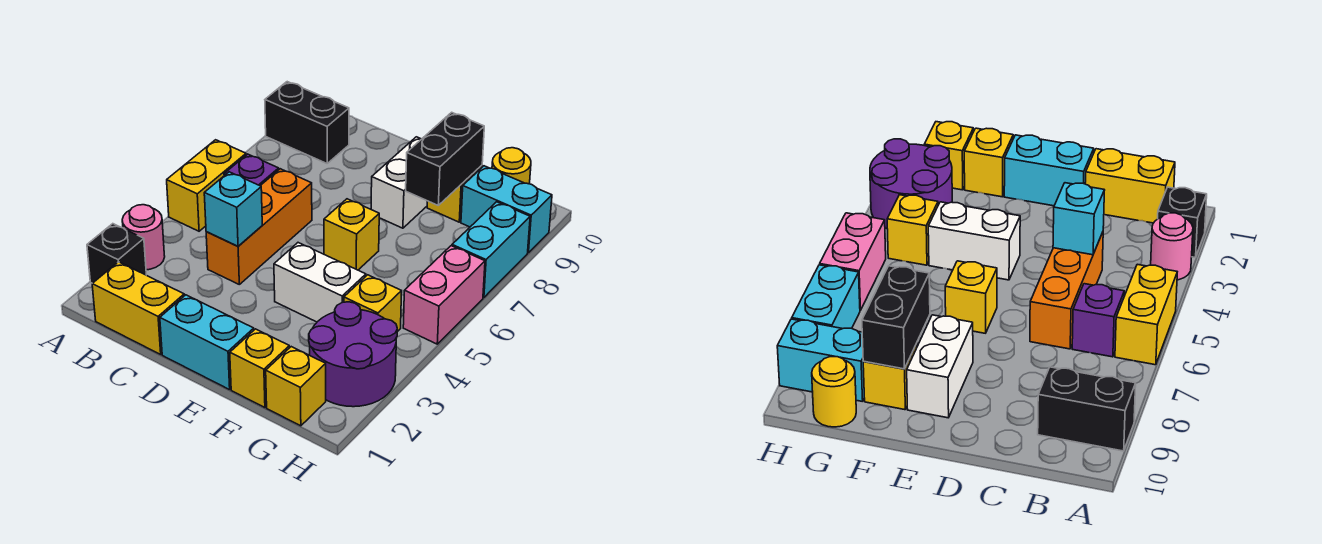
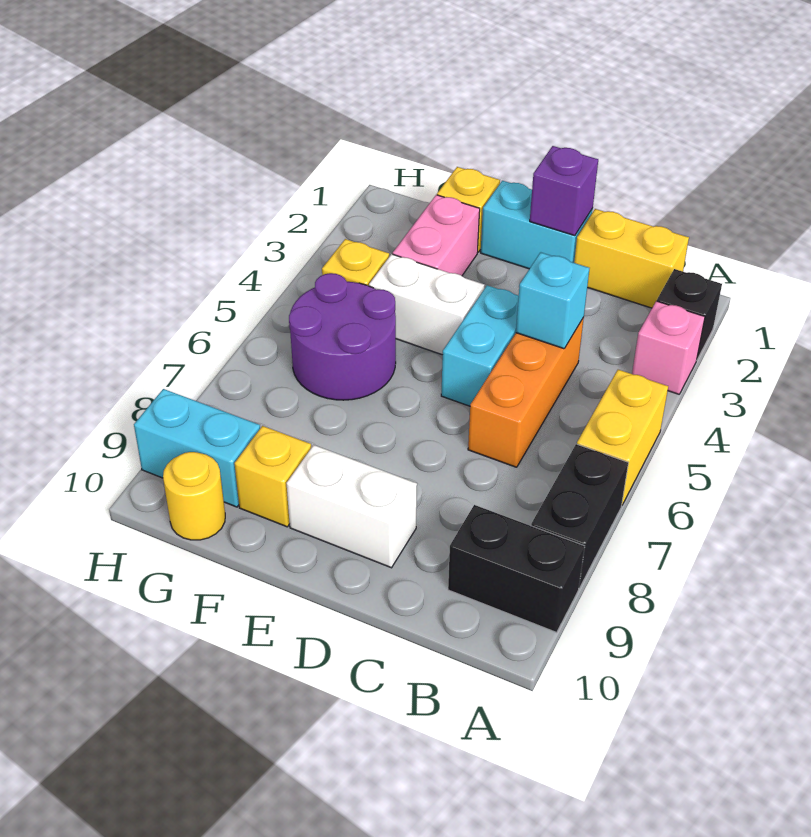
pink round brick A3 level 1 -> pink brick A3 level 1
purple brick B6 level 1 -> purple brick D1 level 2
yellow brick E6 level 1 -> none
white brick E8:E9 level 1 -> white brick D9:E9 level 1
black brick F8:F9 level 2 -> black brick A7:A8 level 1
yellow brick G1 level 1 -> none
purple round brick G2:H3 level 1 -> purple round brick F5:G6 level 1
pink brick H5:H6 level 1 -> pink brick F2:F3 level 1
cyan brick H7:H8 level 1 -> cyan brick D4:D5 level 1

